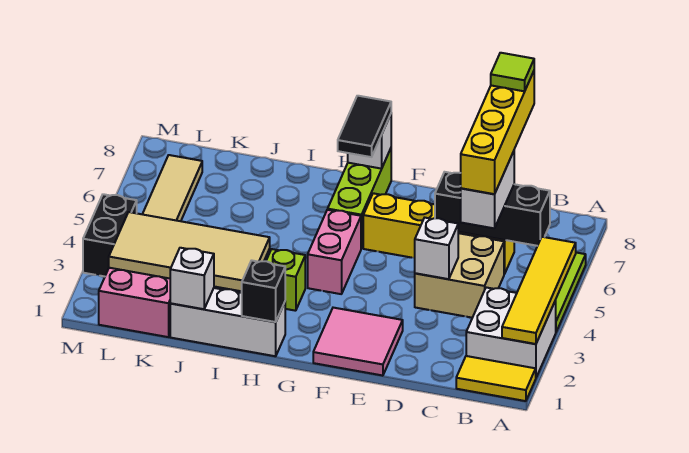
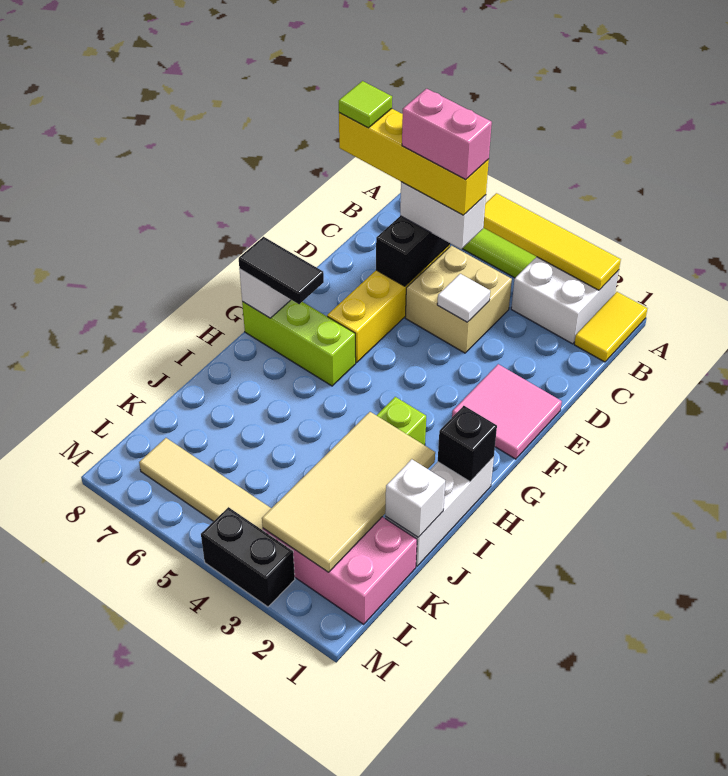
white brick D4 level 2 -> white tile D4 level 2
pink brick G4:G5 level 1 -> pink brick C5:C6 level 5

